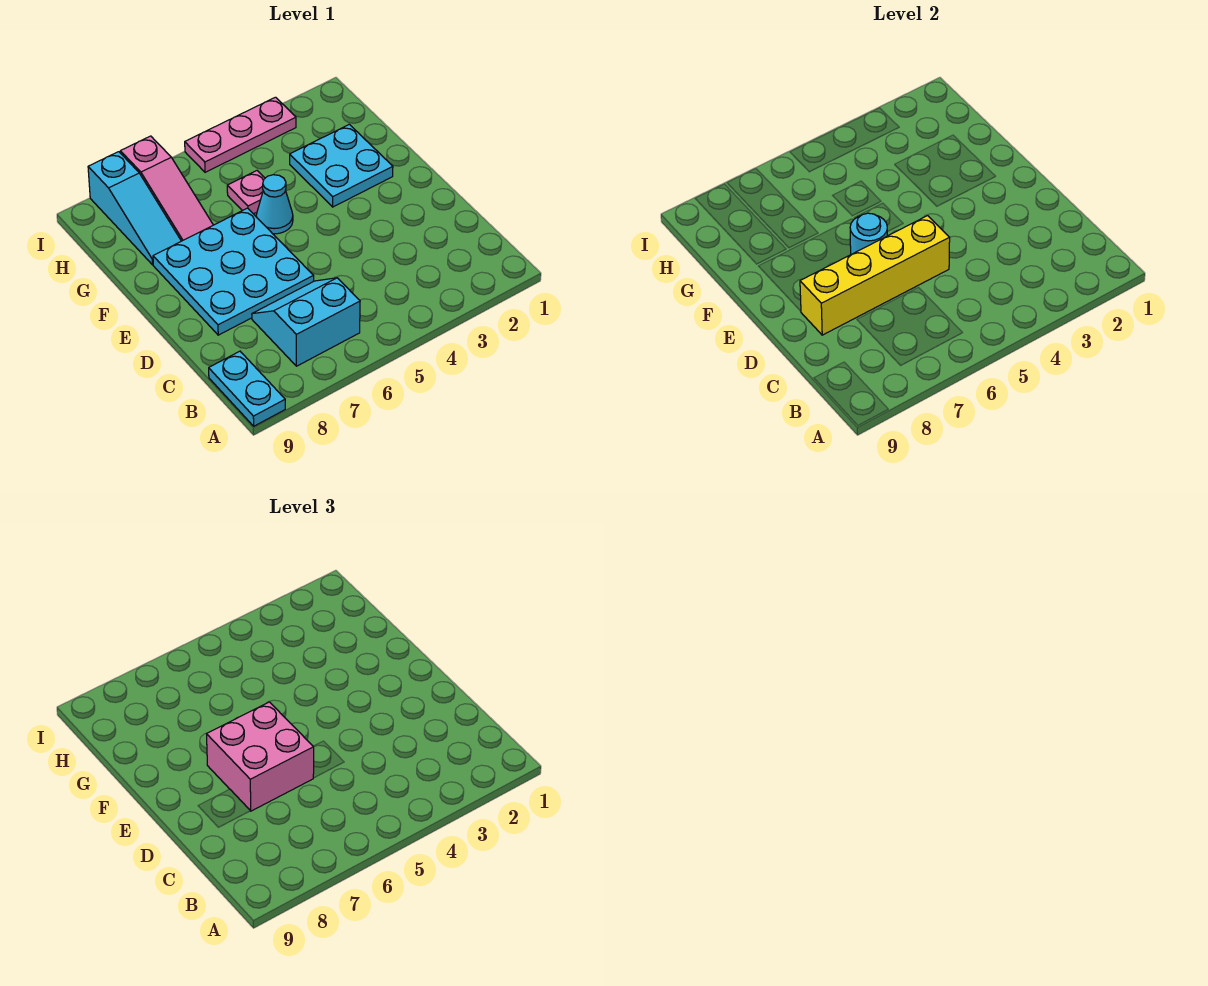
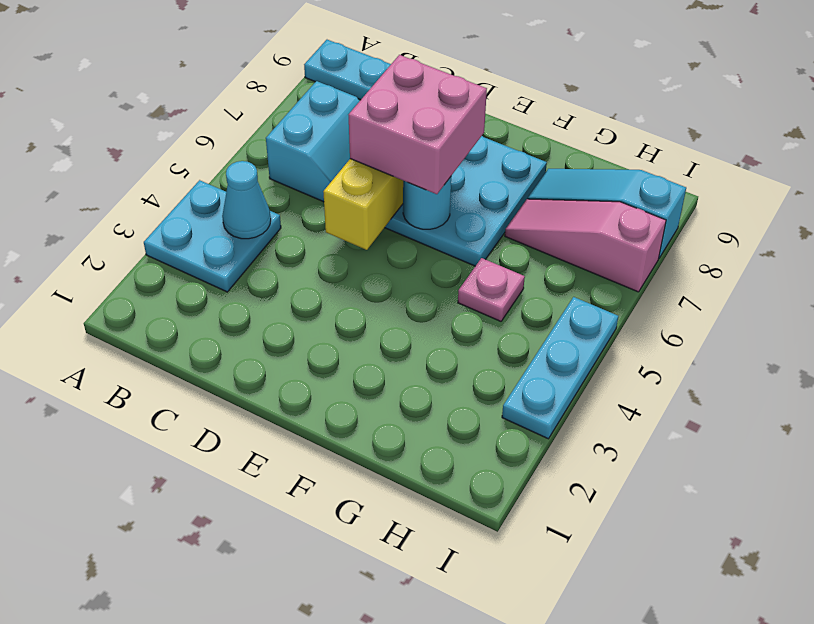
cyan plate F2:G3 level 1 -> cyan plate A3:B4 level 1
cyan cone F5 level 1 -> cyan cone B4 level 2
pink plate I3:I5 level 1 -> cyan plate I3:I5 level 1

